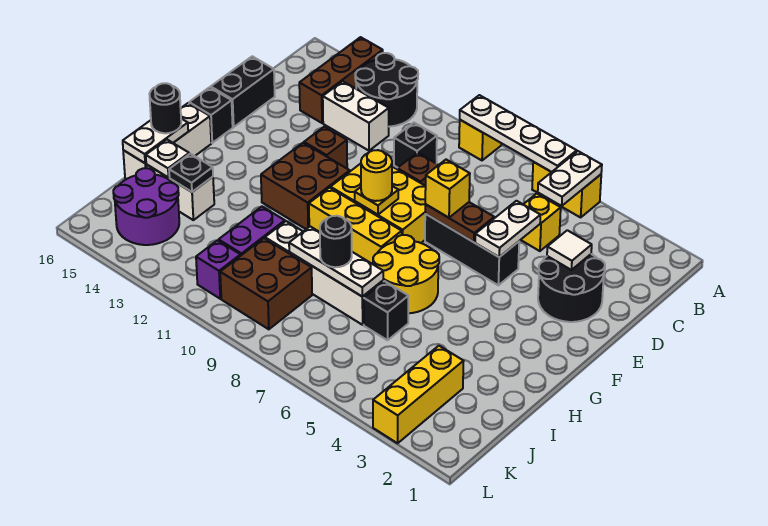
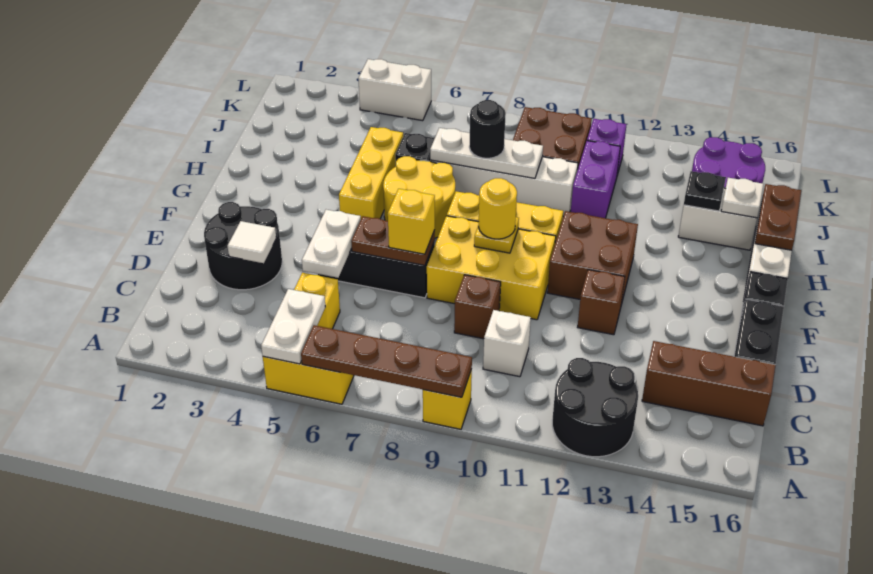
white plate A6:A9 level 2 -> brown plate A6:A9 level 2
brown brick A14:C14 level 1 -> brown brick C14:C16 level 1
black brick C10 level 1 -> white brick C10 level 1
white brick C12:C13 level 1 -> white brick L4:L5 level 1
white plate H16:I16 level 2 -> brown plate H16:I16 level 2
black round brick H16 level 3 -> none
yellow brick J3:L3 level 1 -> yellow brick G5:I5 level 1

